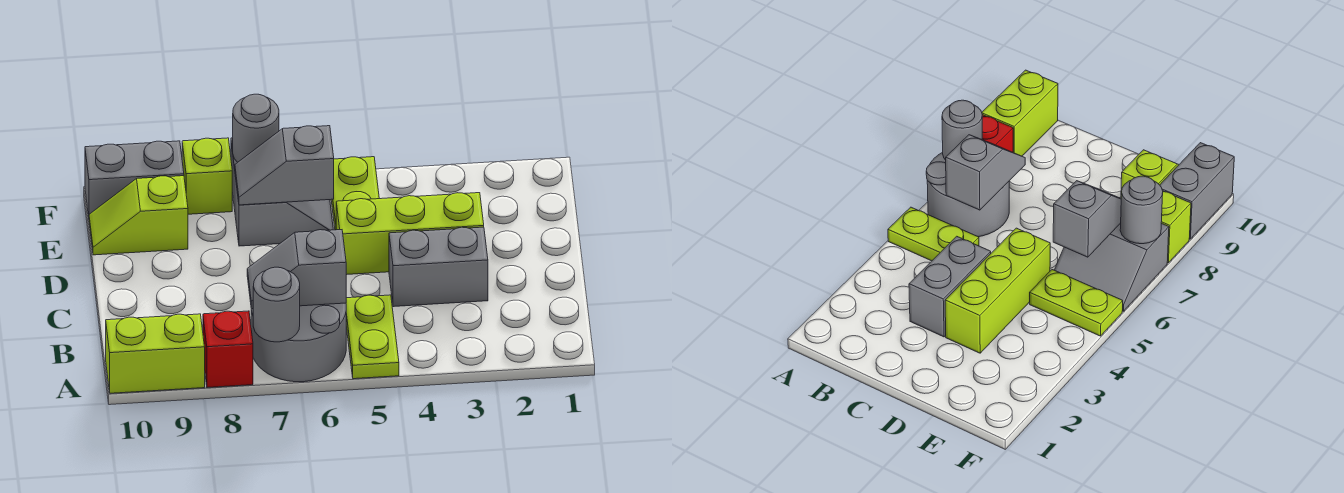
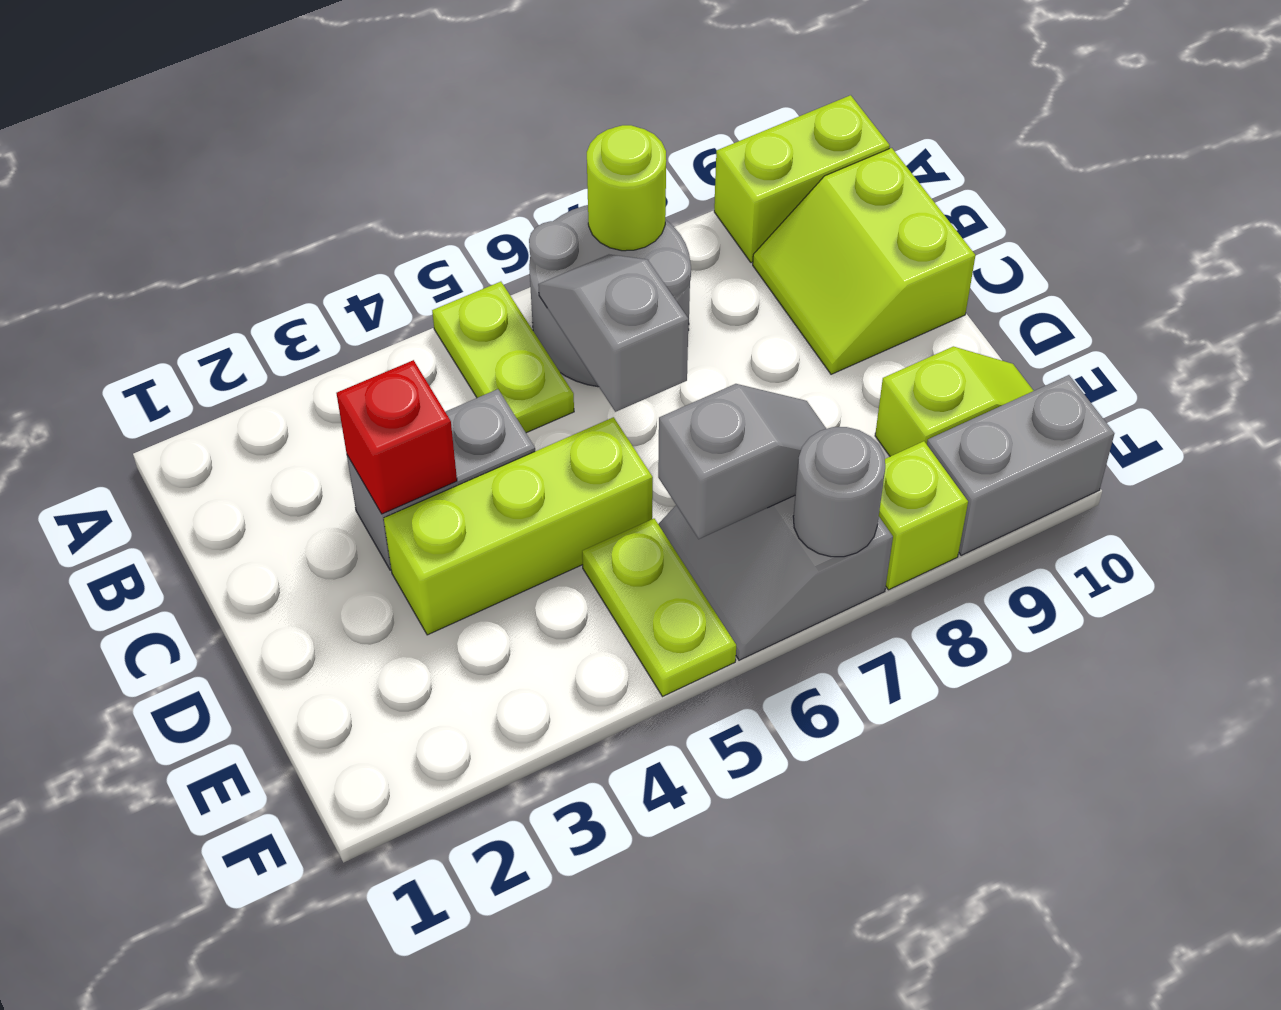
grey round brick A7 level 2 -> lime round brick A7 level 2
red brick A8 level 1 -> red brick C3 level 2
grey slope B6:B7 level 2 top 6 -> grey slope B6:C6 level 2 top C
none -> lime slope B9:C10 level 1 top 10

